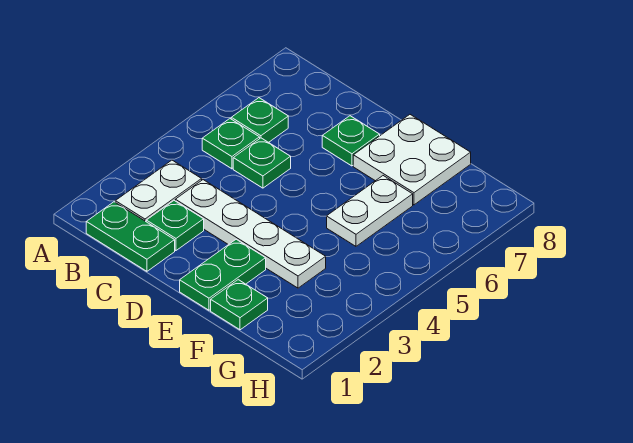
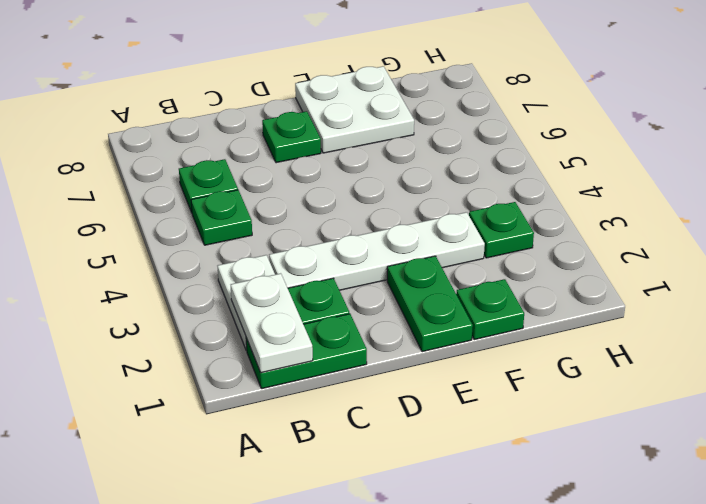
green plate C5 level 1 -> green plate G3 level 1
white plate F5:F6 level 1 -> white plate B1:B2 level 2

